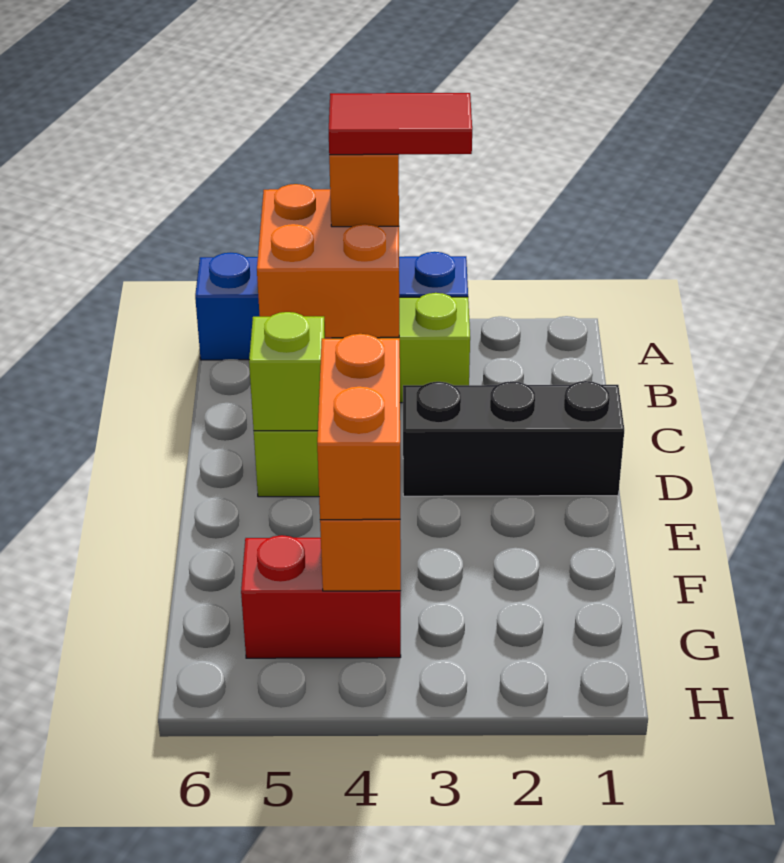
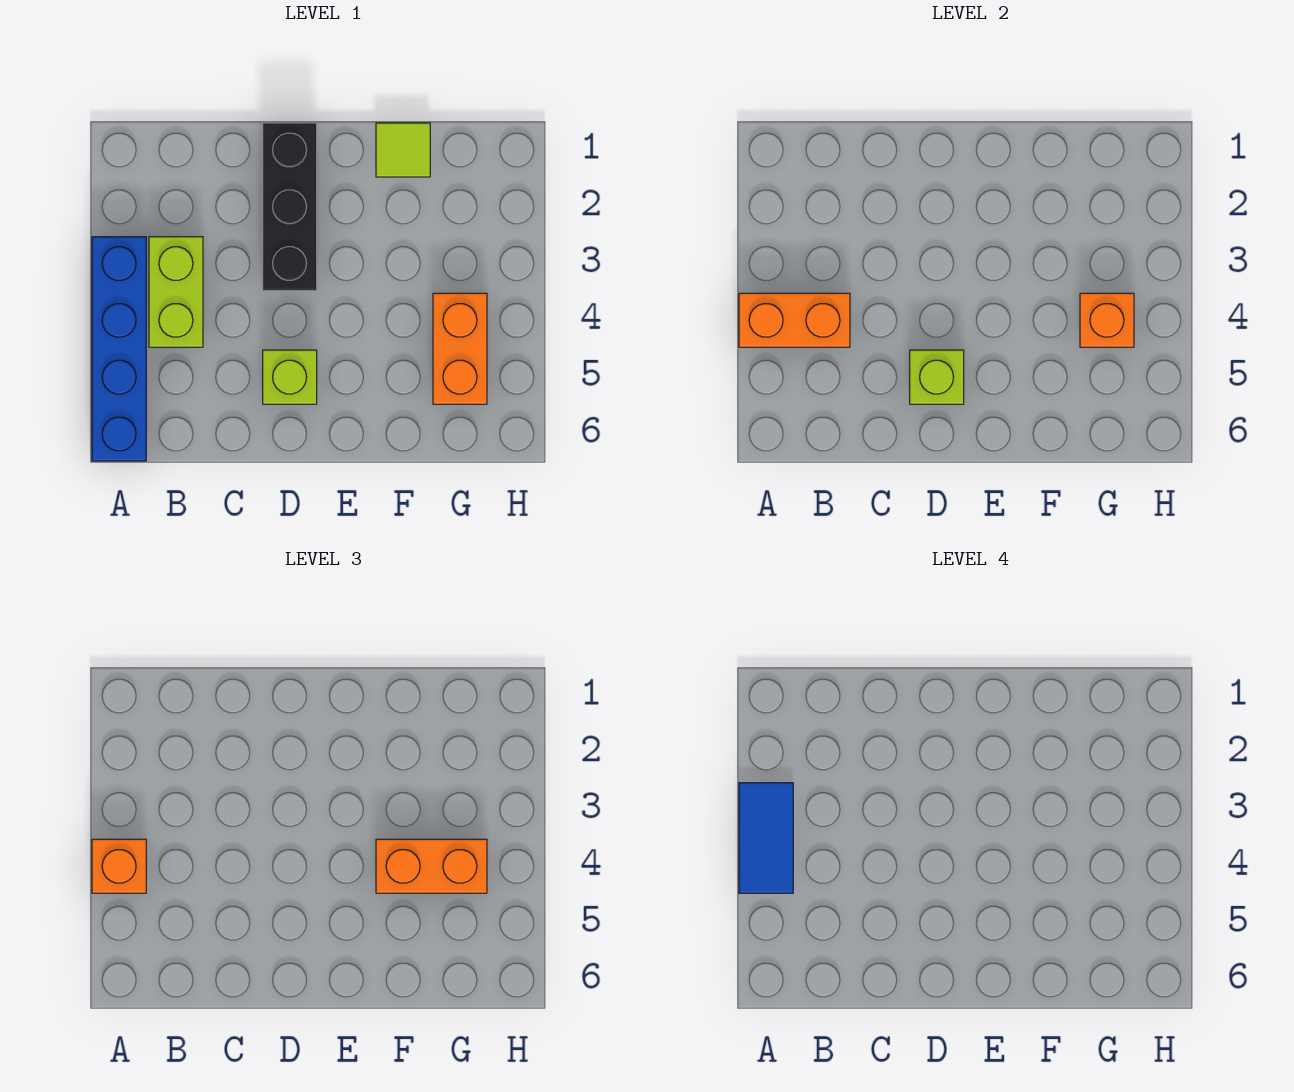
red tile A3:A4 level 4 -> blue tile A3:A4 level 4
orange brick A4:B5 level 2 -> orange brick A4:B4 level 2
none -> lime tile F1 level 1
red brick G4:G5 level 1 -> orange brick G4:G5 level 1

